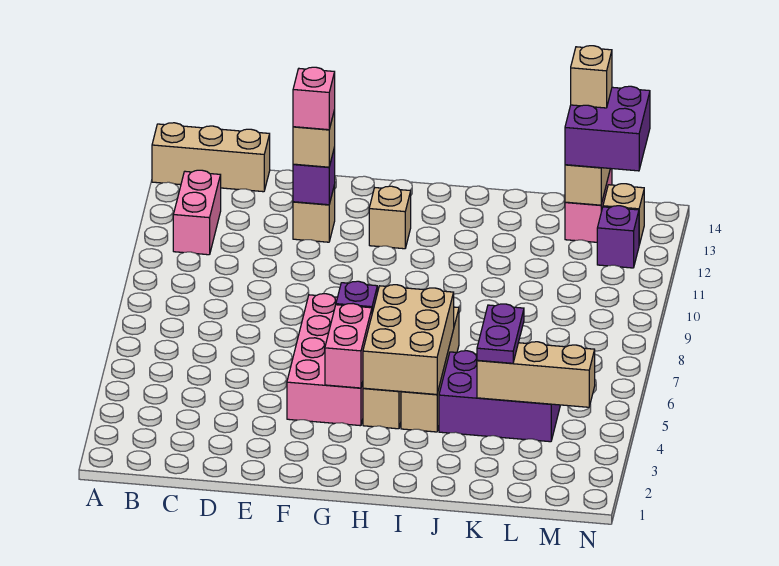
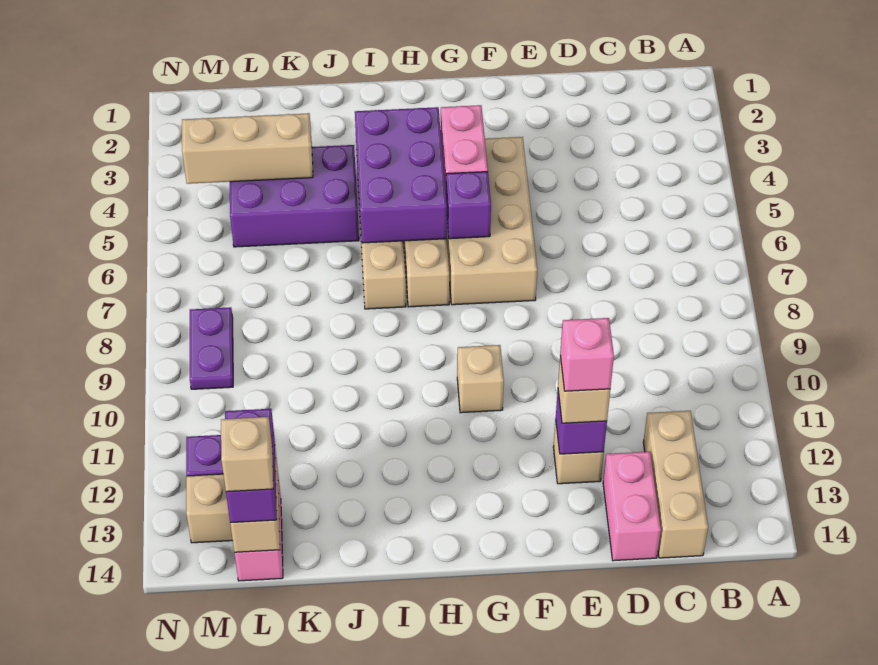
tan brick A14:C14 level 1 -> tan brick C12:C14 level 1
pink brick B11:B12 level 1 -> pink brick D13:D14 level 1
pink brick F4:G7 level 1 -> tan brick F4:G7 level 1
tan brick G12 level 1 -> tan brick G10 level 1
tan brick H4:I6 level 2 -> purple brick H4:I6 level 2
purple plate K4:K5 level 3 -> purple plate M8:M9 level 1
purple brick L13:M14 level 3 -> purple brick L13:L14 level 3

